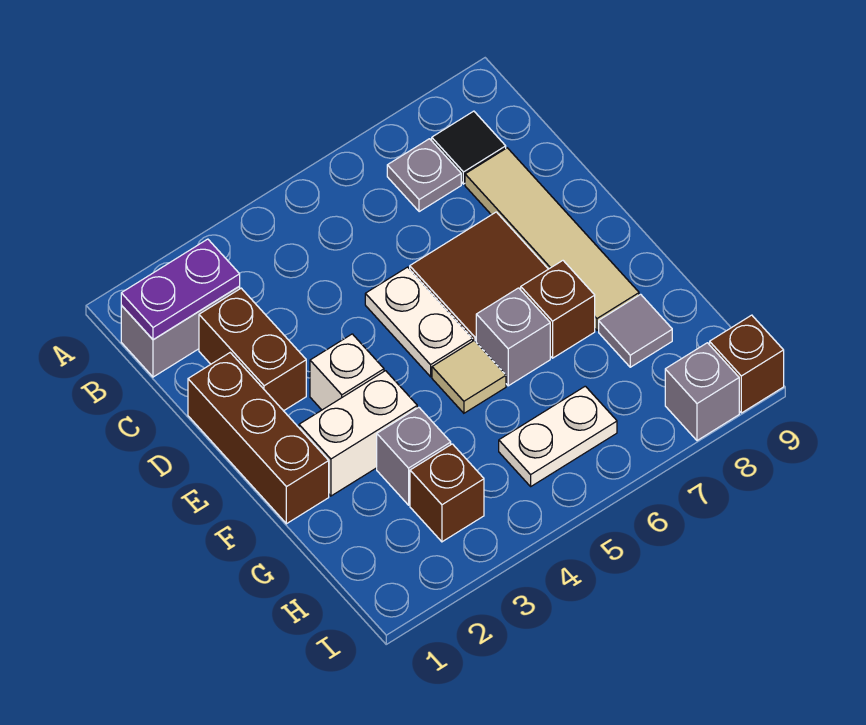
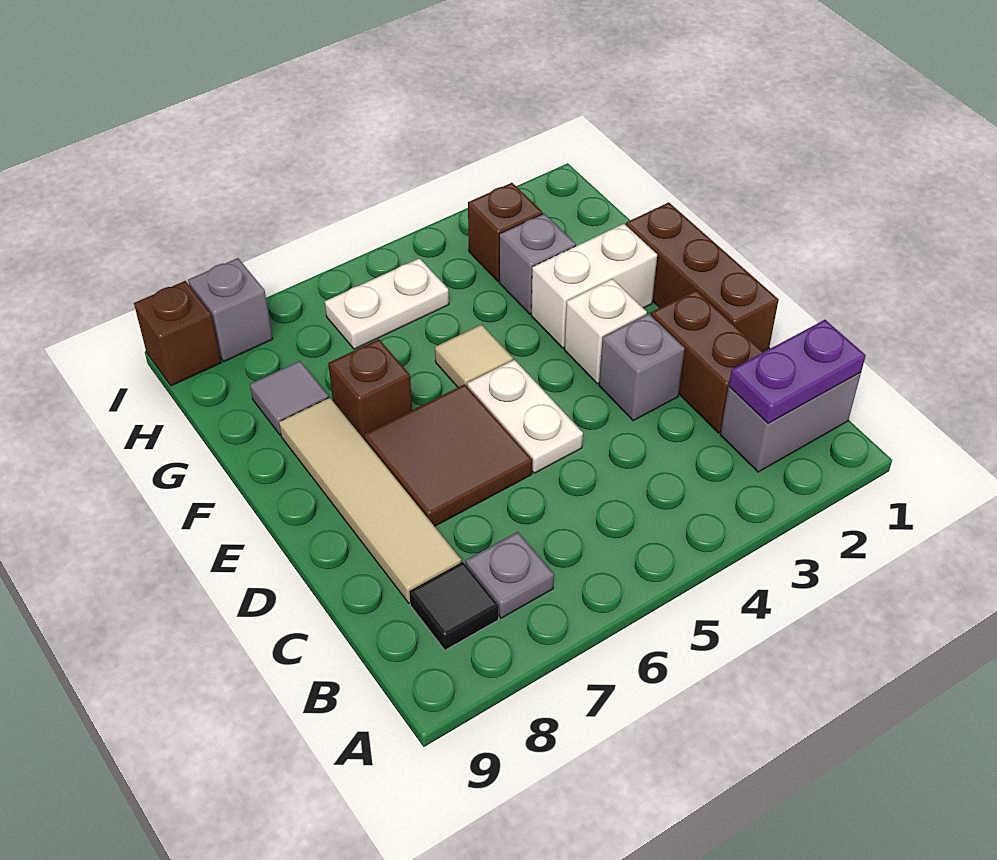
grey brick F6 level 1 -> grey brick D3 level 1

